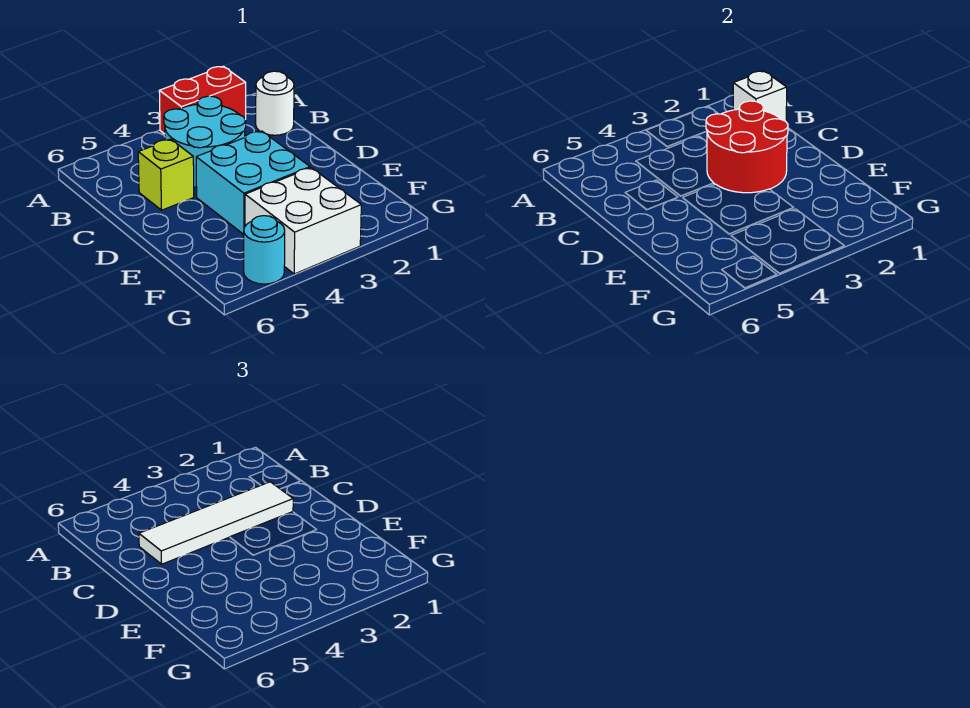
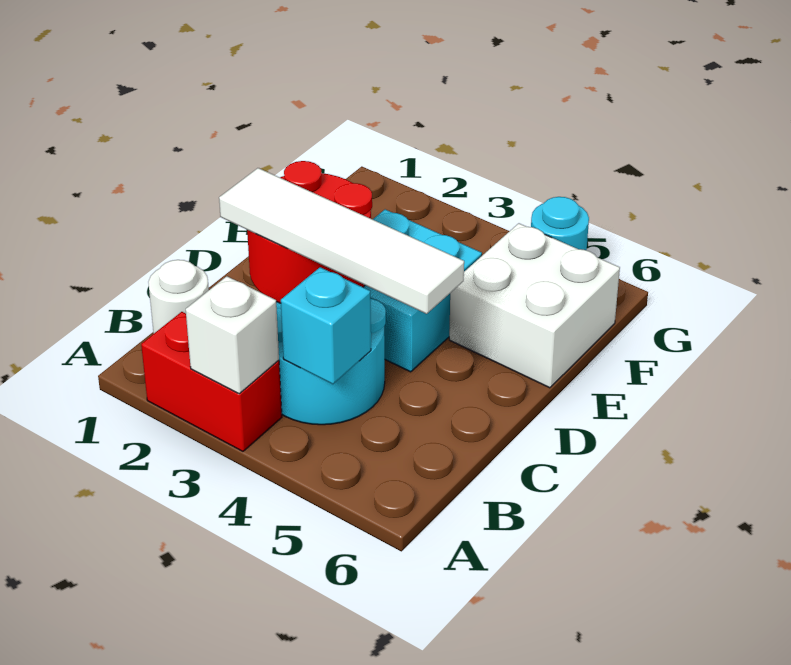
white brick B1 level 2 -> white brick A3 level 2
none -> cyan brick B4 level 2
lime brick C5 level 1 -> none
white brick F3:G4 level 1 -> white brick E5:F6 level 1

